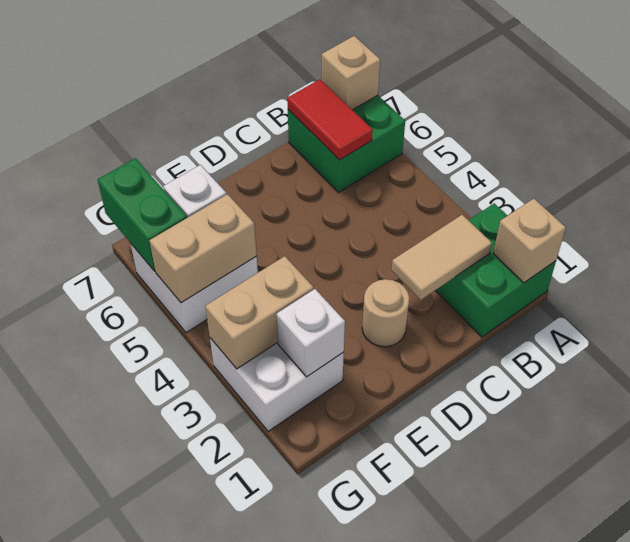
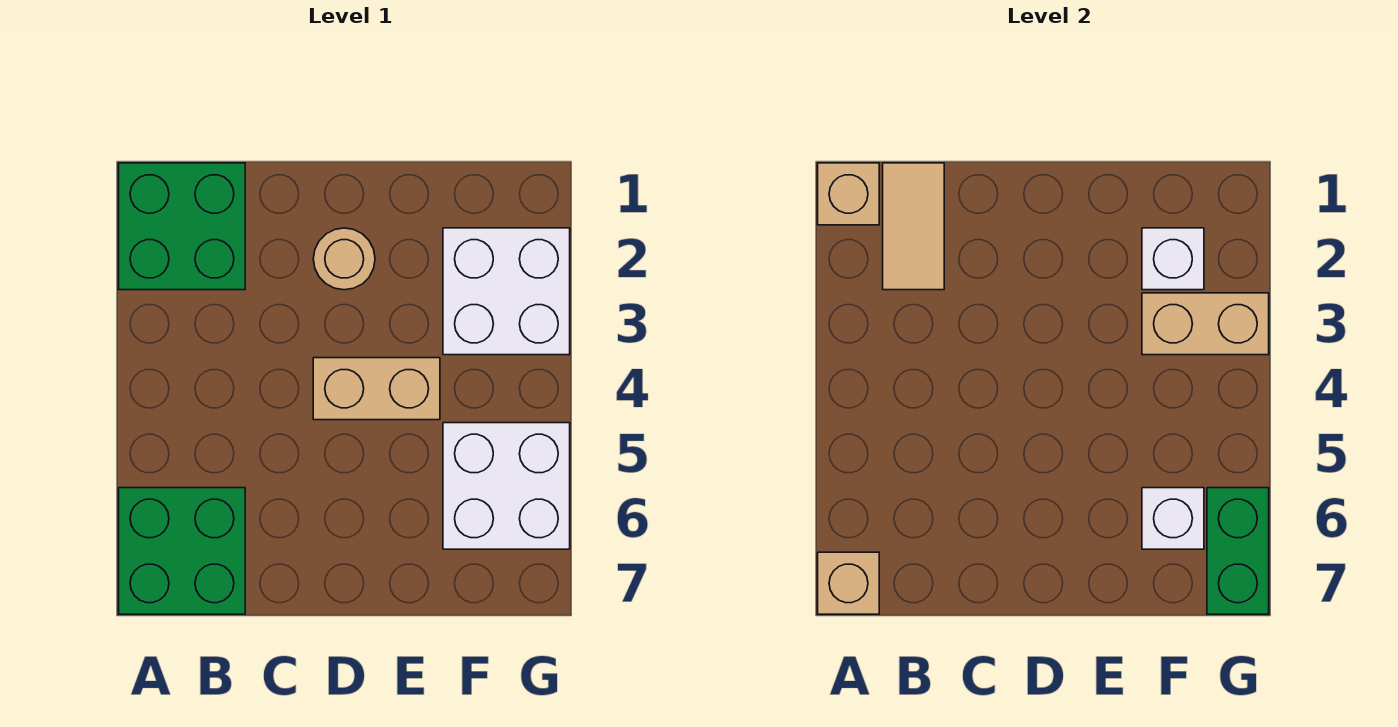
tan tile B2:C2 level 2 -> tan tile B1:B2 level 2
red tile B6:B7 level 2 -> none
tan brick F5:G5 level 2 -> tan brick D4:E4 level 1

